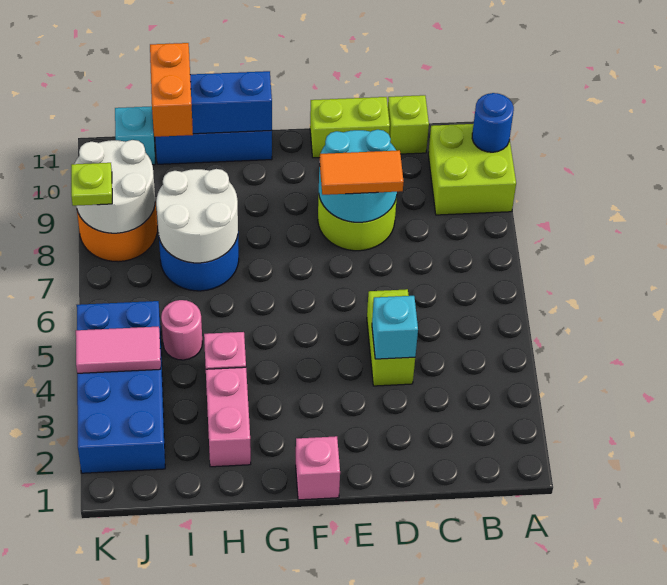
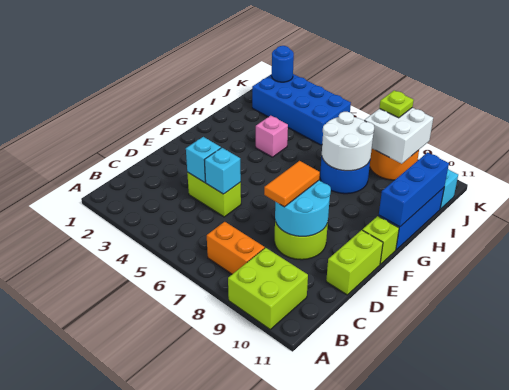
blue round brick A10 level 2 -> blue round brick K2 level 2
lime brick C11 level 1 -> lime brick F11 level 1
none -> cyan brick D5 level 2
pink brick F1 level 1 -> none
pink brick H2:H3 level 1 -> none
pink round brick I5 level 1 -> none
orange brick I10:I11 level 3 -> orange brick B7:B8 level 1
pink tile J4:K4 level 2 -> none
white round brick J8:K9 level 2 -> white brick J8:K9 level 2

